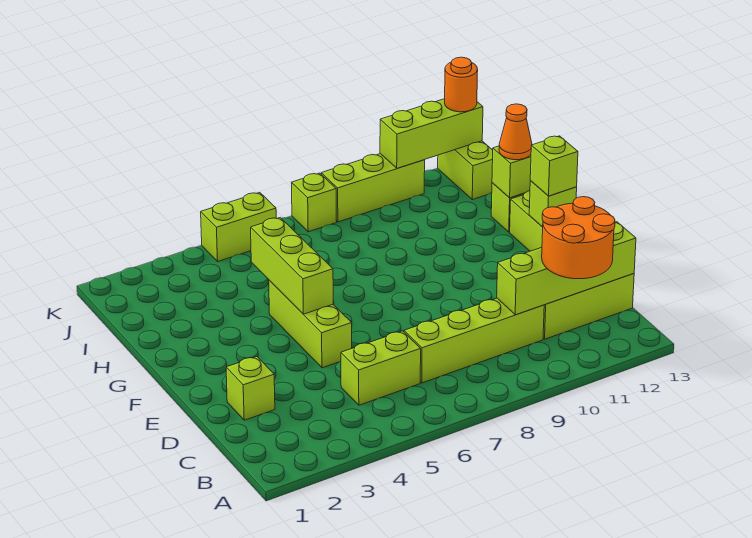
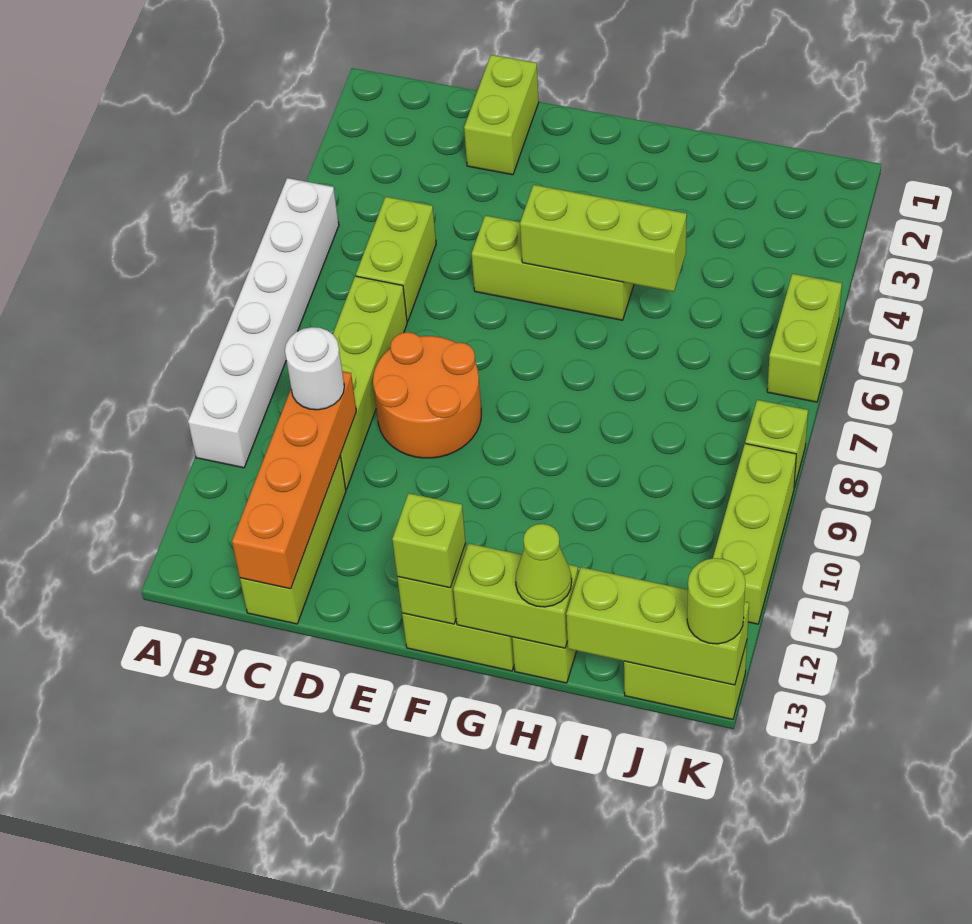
none -> white brick A5:A10 level 1
orange round brick B11:C12 level 3 -> orange round brick D8:E9 level 1
lime brick C10:C13 level 2 -> orange brick C10:C13 level 2
none -> white round brick C10 level 3
lime brick D2 level 1 -> lime brick D1:D2 level 1
lime brick H13 level 2 -> lime brick G13:H13 level 2
orange cone H13 level 3 -> lime cone H13 level 3
lime brick K11:K13 level 2 -> lime brick I13:K13 level 2
orange round brick K13 level 3 -> lime round brick K13 level 3

